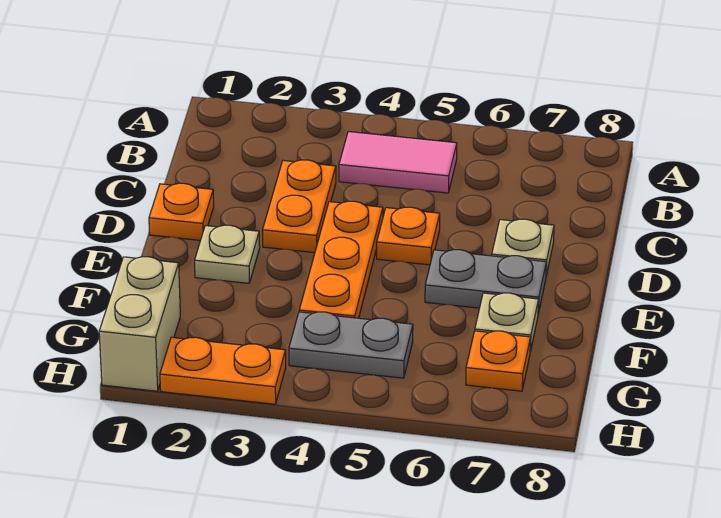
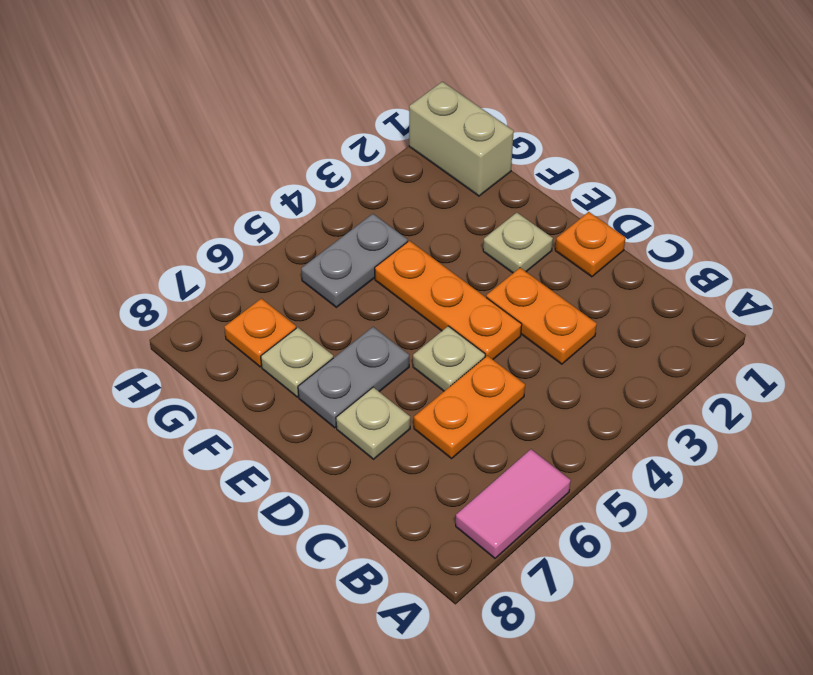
pink tile B4:B5 level 1 -> pink tile A6:A7 level 1
orange plate D5 level 1 -> tan plate D5 level 1
orange plate H2:H3 level 1 -> orange plate C5:C6 level 1

